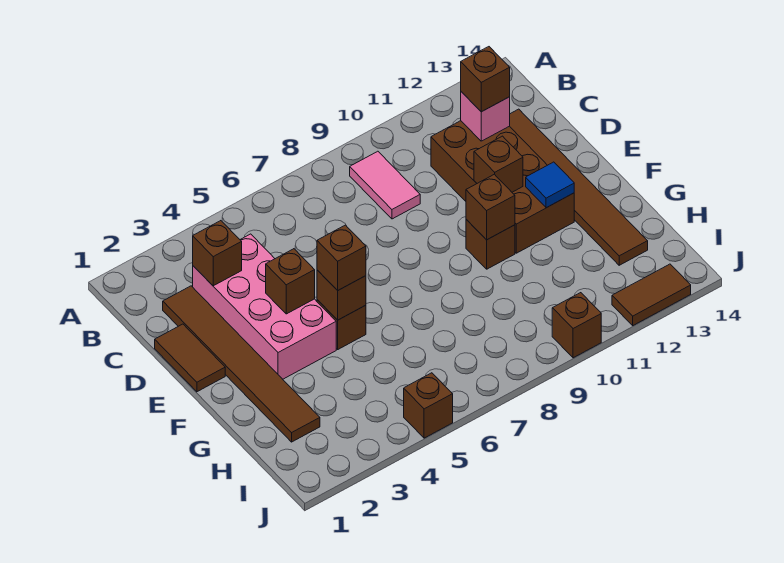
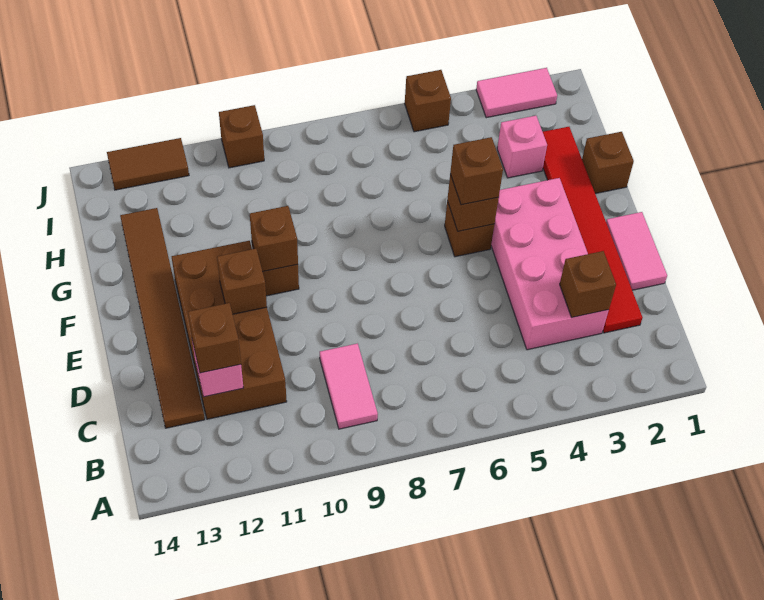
brown tile C2:H2 level 1 -> red tile C2:H2 level 1
brown tile D1:E1 level 1 -> pink tile D1:E1 level 1
brown brick E4 level 2 -> brown brick G1 level 1
blue tile F12 level 2 -> none
none -> pink brick H3 level 1
none -> pink tile J2:J3 level 1

